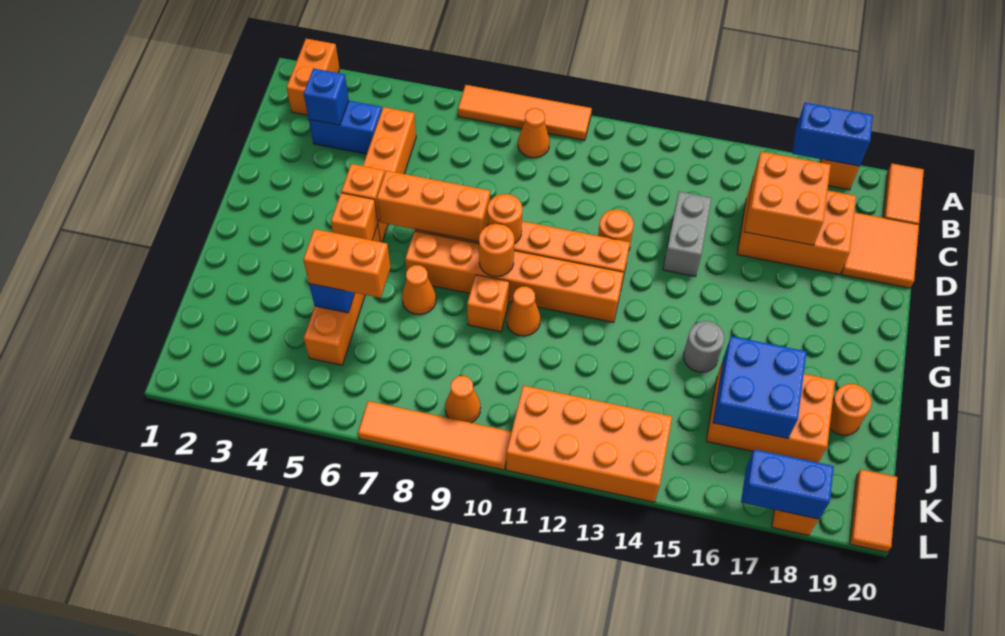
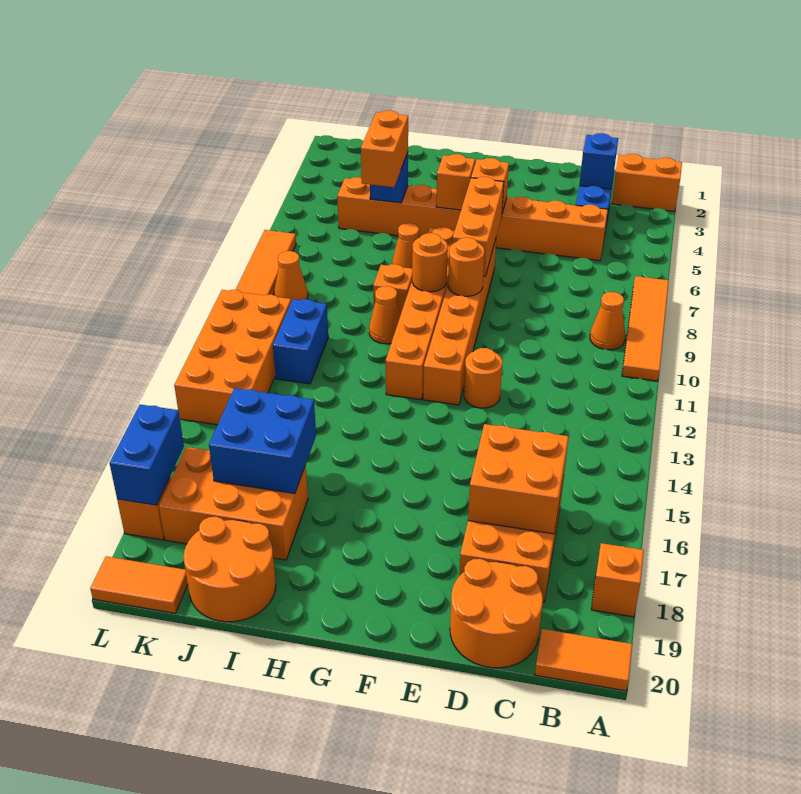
blue brick A17:A18 level 2 -> blue brick J11:J12 level 1
orange tile C19:D20 level 1 -> orange round brick C19:D20 level 1
grey brick D14:E14 level 1 -> none
grey round brick H15 level 1 -> none
orange brick I16:J18 level 1 -> orange brick I17:K18 level 1
orange round brick I19 level 1 -> orange round brick I19:J20 level 1

